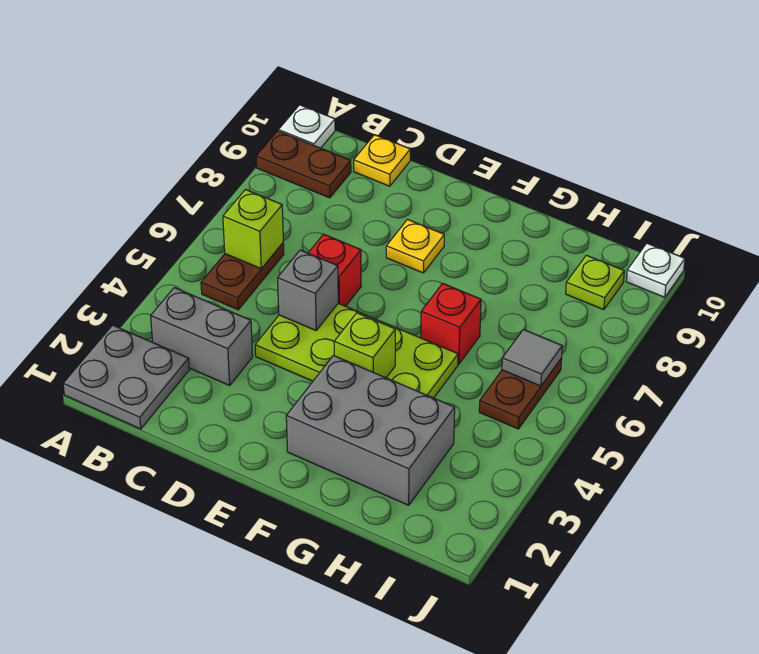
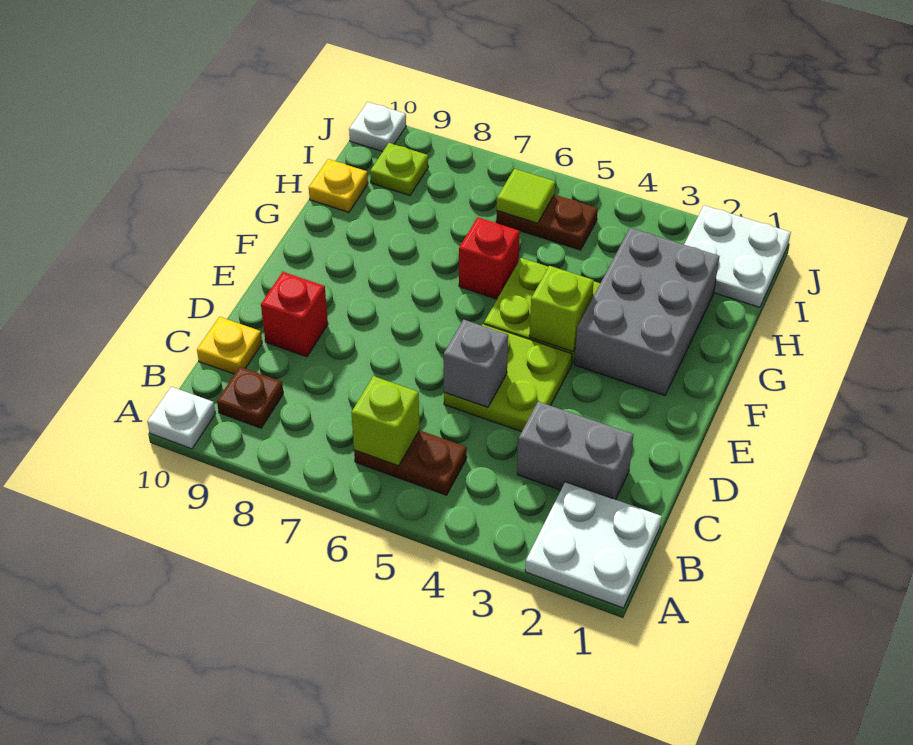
grey plate A1:B2 level 1 -> white plate A1:B2 level 1
brown plate A9:B9 level 1 -> brown plate B9 level 1
grey brick B3:C3 level 1 -> grey brick C2:C3 level 1
red brick D6 level 1 -> red brick D9 level 1
yellow plate E8 level 1 -> yellow plate H10 level 1
none -> white plate I1:J2 level 1
grey tile I6 level 2 -> lime tile I6 level 2

